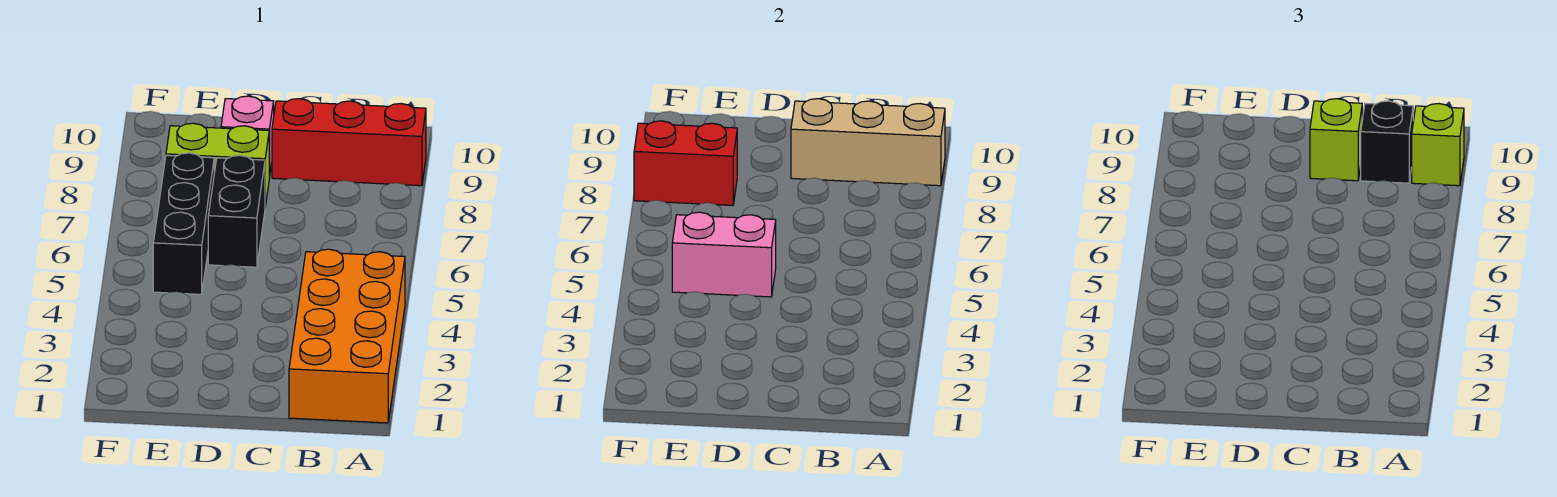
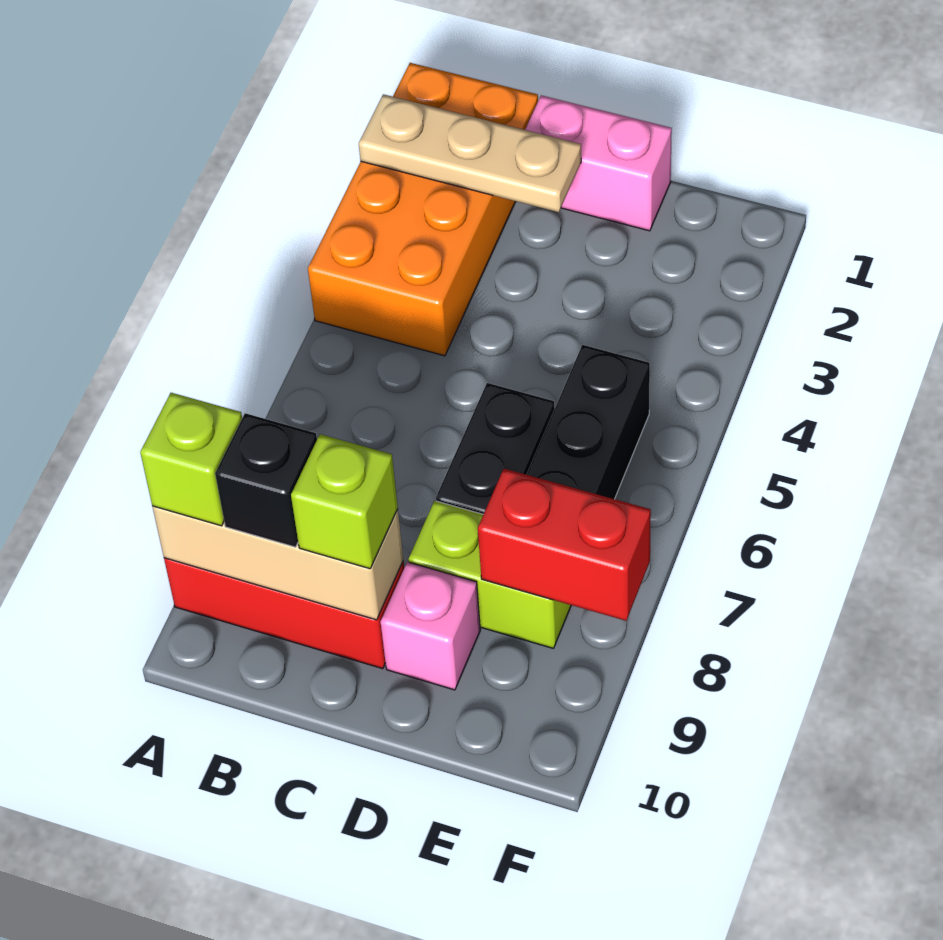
none -> tan plate A2:C2 level 2
pink brick D5:E5 level 2 -> pink brick C1:D1 level 1

